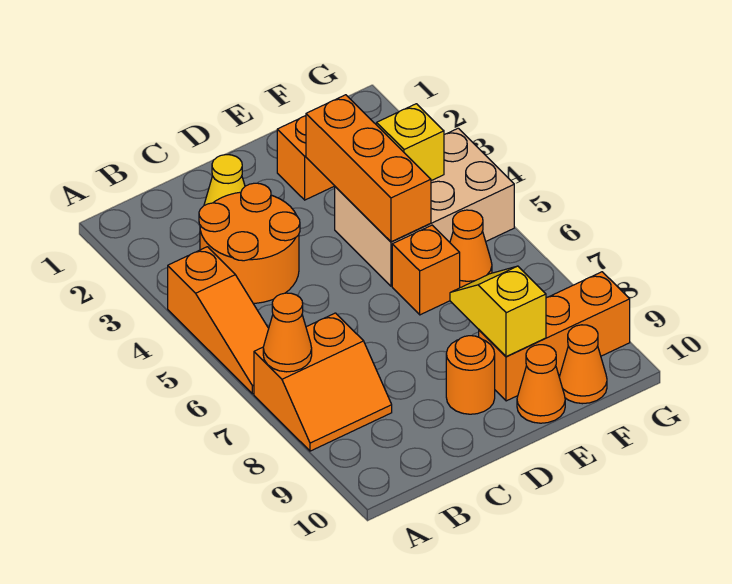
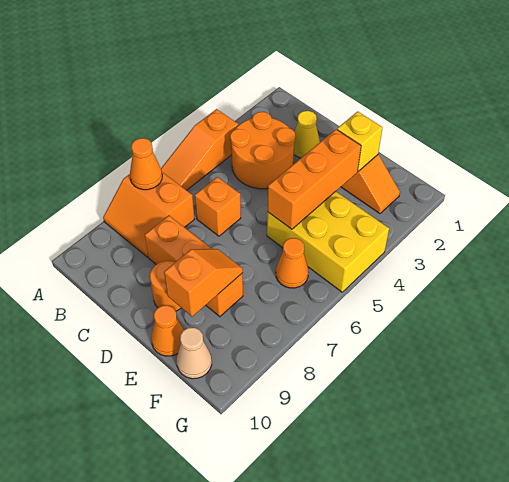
tan brick E4:G5 level 1 -> yellow brick E4:G5 level 1
orange brick E6 level 1 -> orange brick C6 level 1
yellow slope E8:E9 level 2 top 9 -> orange slope E8:E9 level 2 top 9
orange brick E9:G9 level 1 -> orange brick C8:E8 level 1
yellow brick F4 level 2 -> yellow brick E2 level 2
orange cone F10 level 1 -> tan cone F10 level 1

